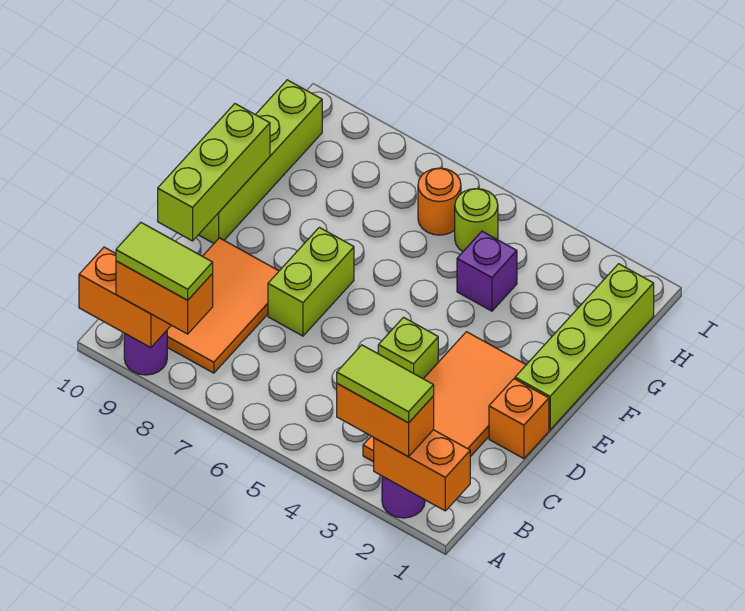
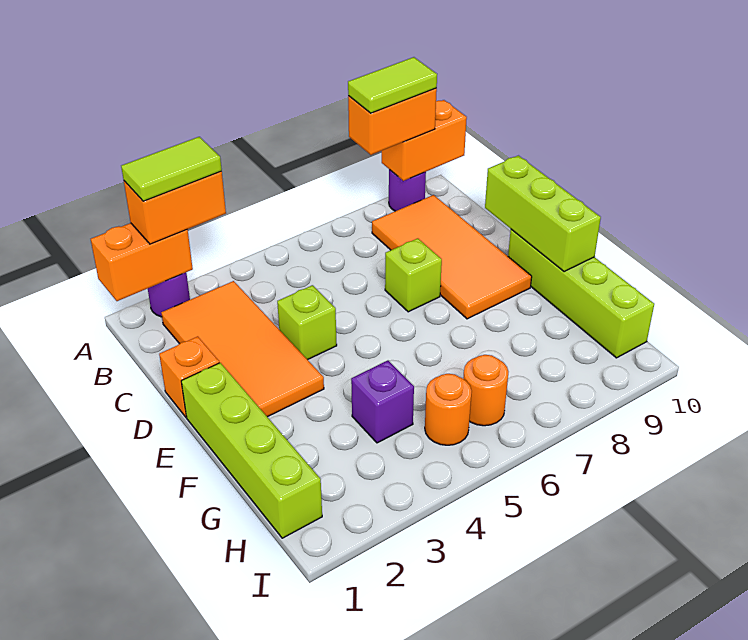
orange tile B8:D9 level 1 -> orange tile B8:E9 level 1
lime brick D7:E7 level 1 -> lime brick D7 level 1
lime round brick H5 level 1 -> orange round brick H5 level 1

